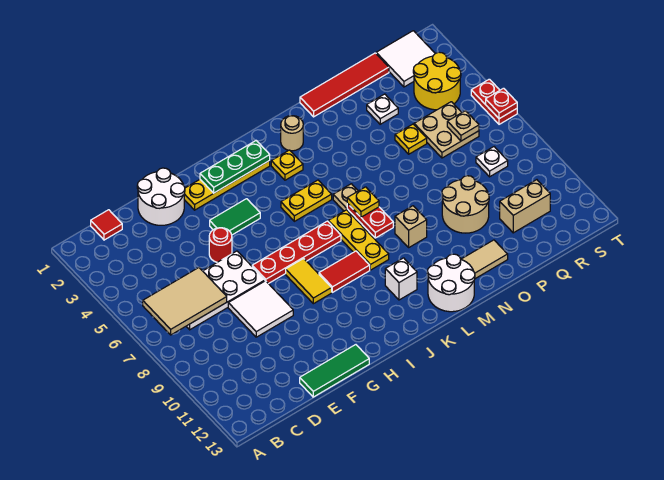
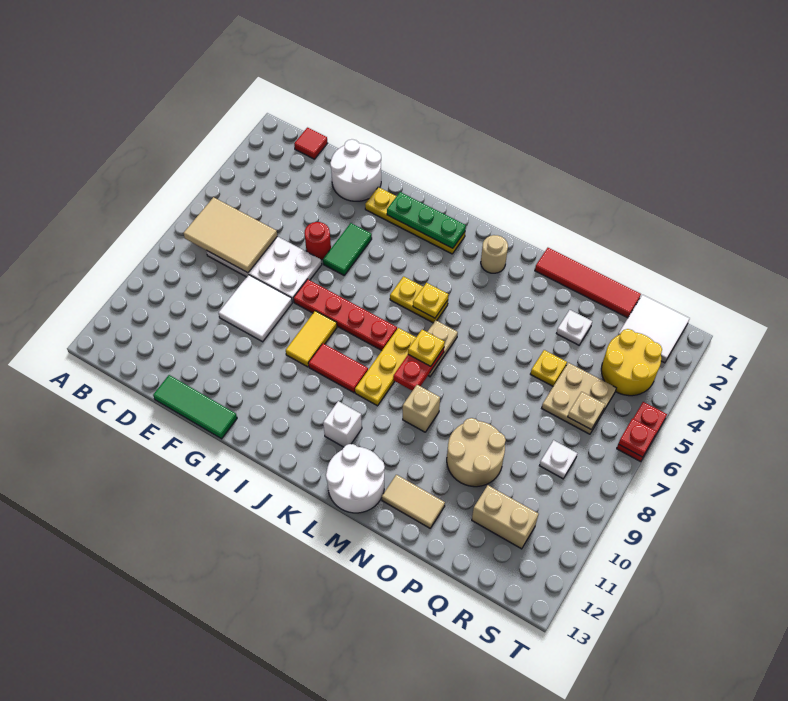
green tile G4:H4 level 1 -> green tile G4:G5 level 1
yellow plate K3 level 1 -> yellow plate K5 level 2

